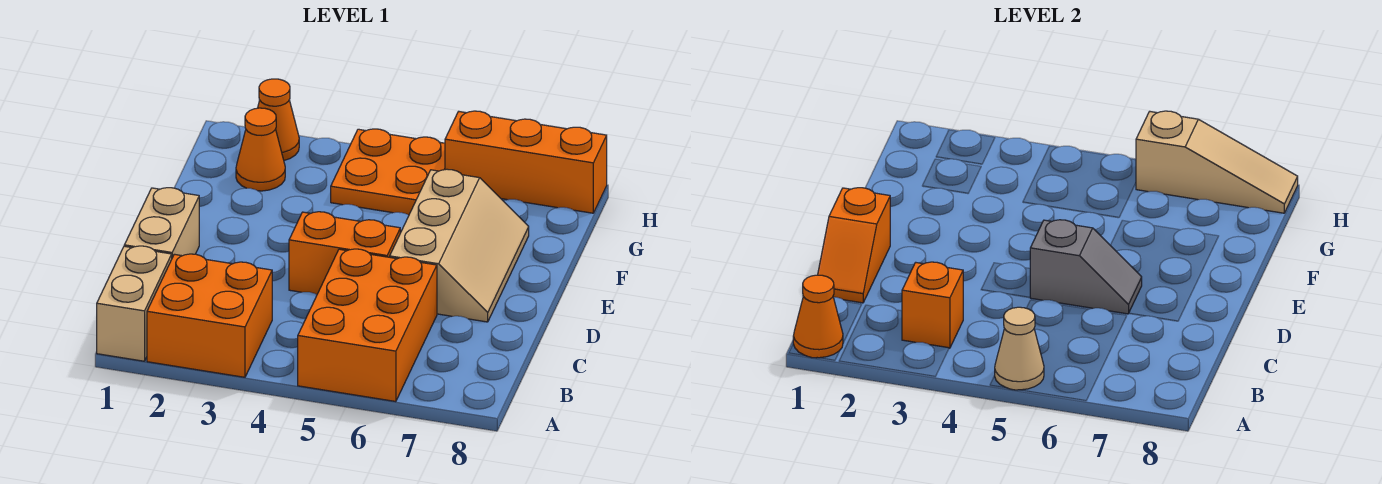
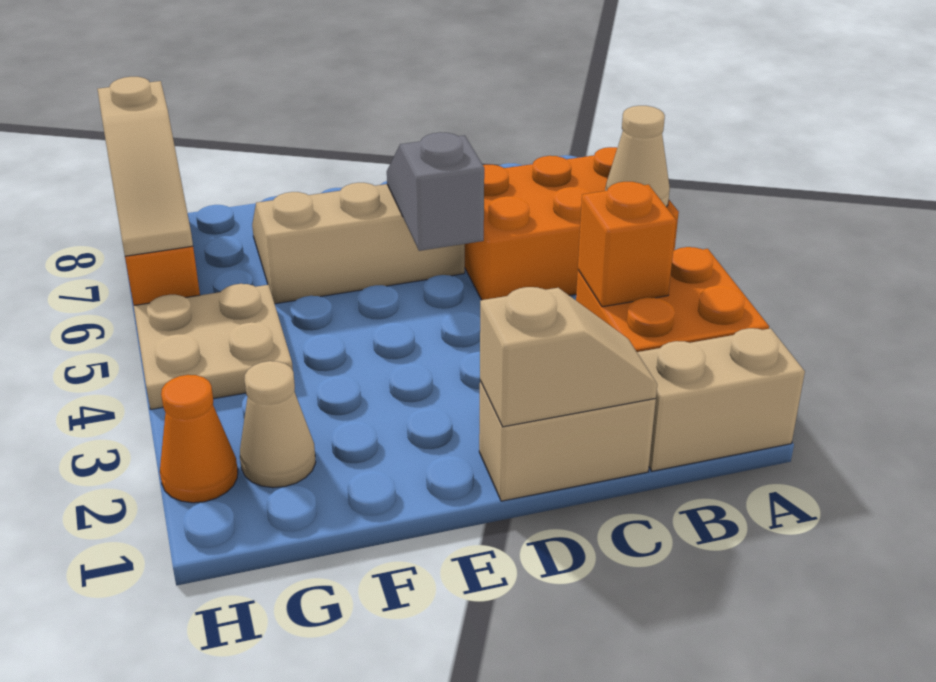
orange cone A1 level 2 -> none
orange slope C1:D1 level 2 top D -> tan slope C1:D1 level 2 top D
orange brick D4:D5 level 1 -> none
orange cone G2 level 1 -> tan cone G2 level 1
orange plate G4:H5 level 1 -> tan plate G4:H5 level 1
tan slope H6:H8 level 2 top 6 -> tan slope H6:H8 level 2 top 8

